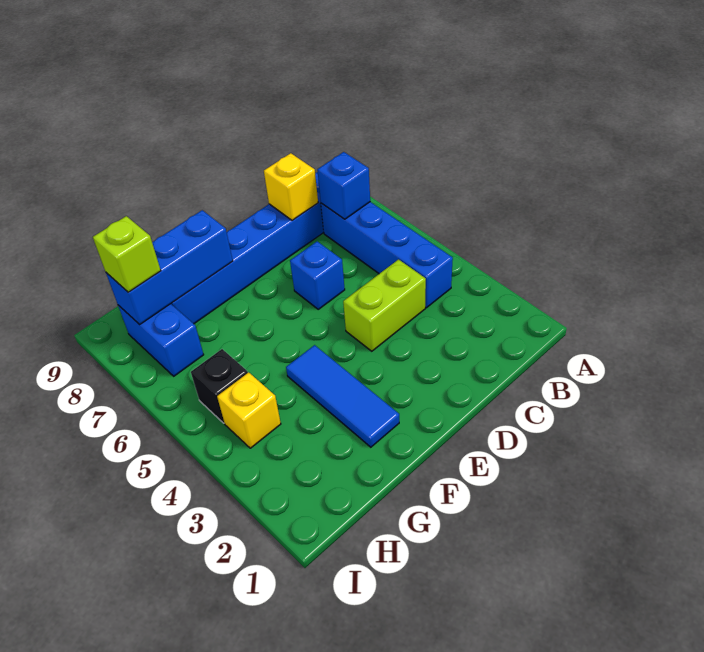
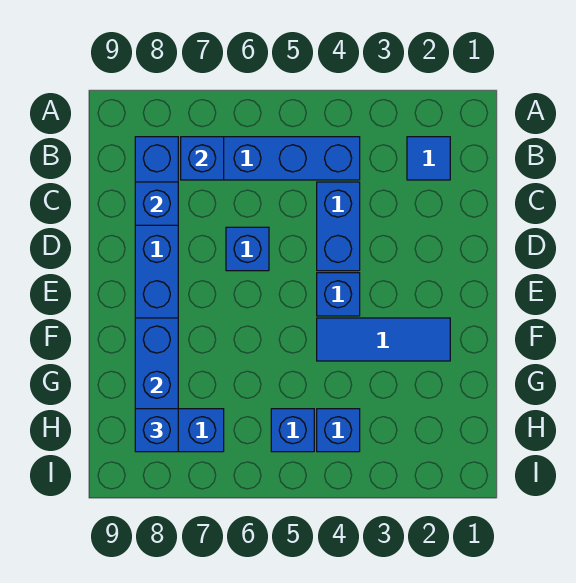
none -> blue tile B2 level 1
lime brick C4:D4 level 1 -> blue brick C4:D4 level 1
yellow brick C8 level 2 -> blue brick C8 level 2
none -> blue brick E4 level 1
yellow brick H4 level 1 -> blue brick H4 level 1
black brick H5 level 1 -> blue brick H5 level 1
lime brick H8 level 3 -> blue brick H8 level 3

